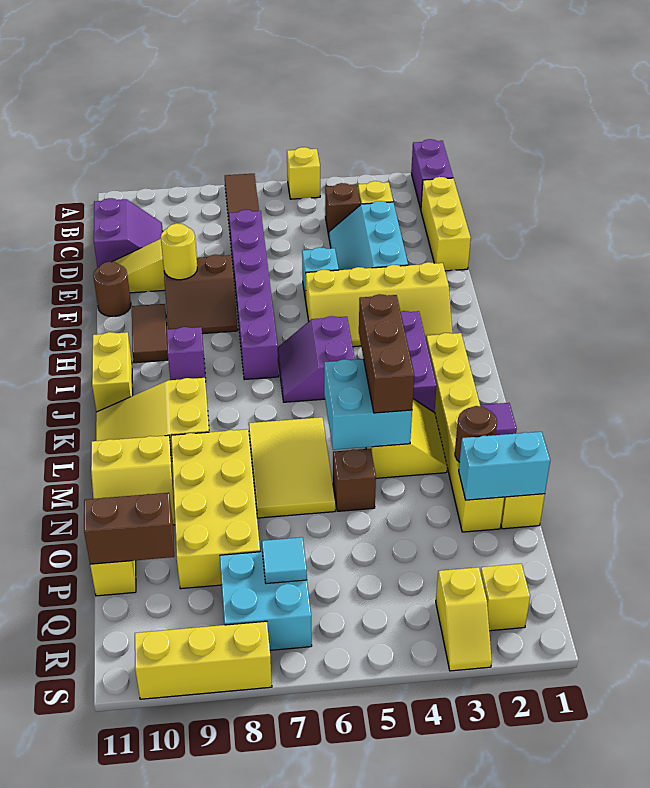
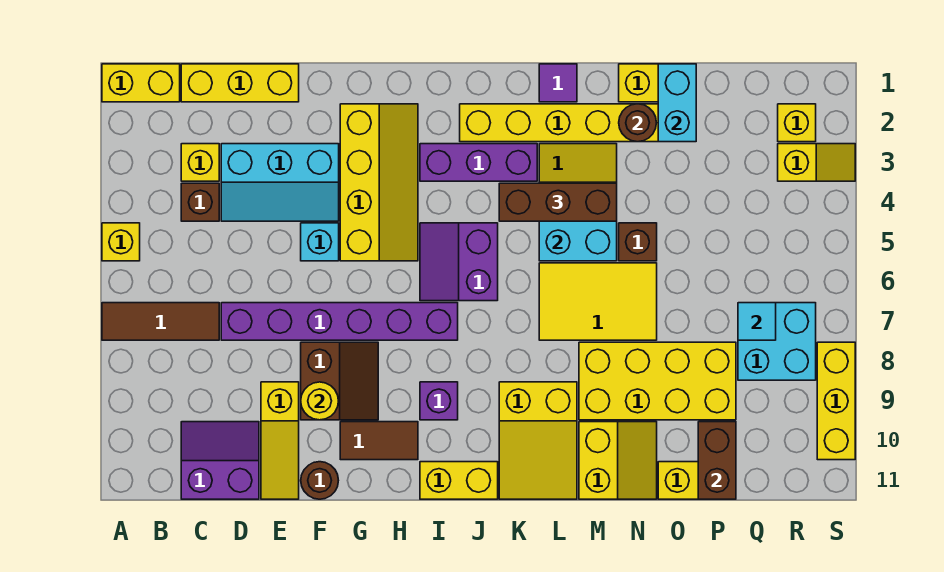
purple brick A1:B1 level 1 -> yellow brick A1:B1 level 1
purple slope I5:J6 level 1 top 5 -> purple slope I5:J6 level 1 top J

